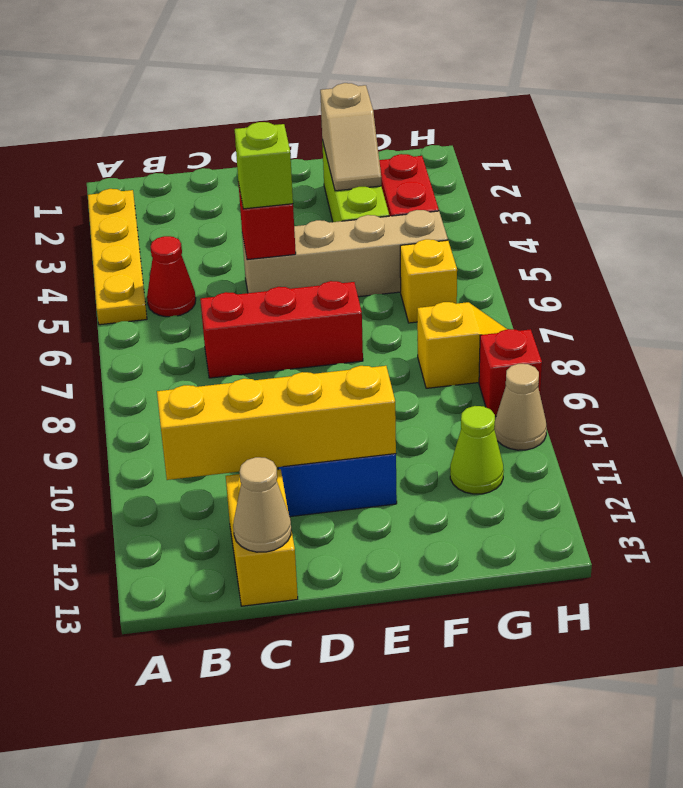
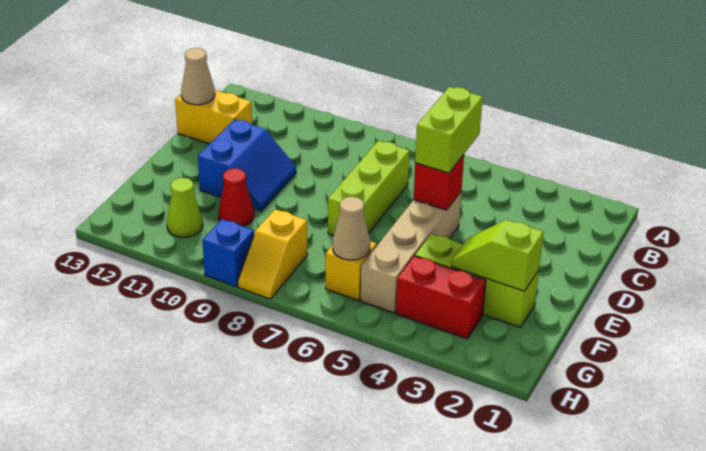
yellow plate A2:A5 level 1 -> none
red cone B5 level 1 -> red cone F10 level 1
yellow brick B11:E11 level 2 -> none
red brick C7:E7 level 1 -> lime brick C7:E7 level 1
lime brick D5 level 3 -> lime brick C5:D5 level 3
tan slope F2:F3 level 2 top 2 -> lime slope F2:F3 level 2 top 2
red brick H9 level 1 -> blue brick H9 level 1
tan cone H10 level 1 -> tan cone G6 level 2

